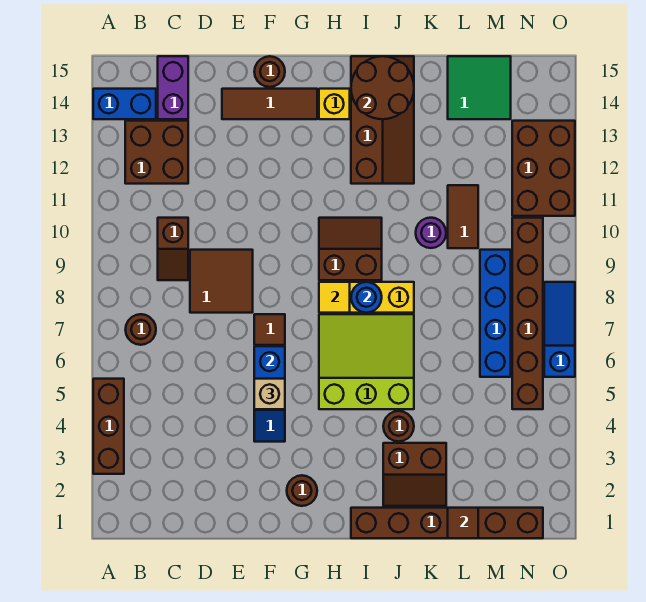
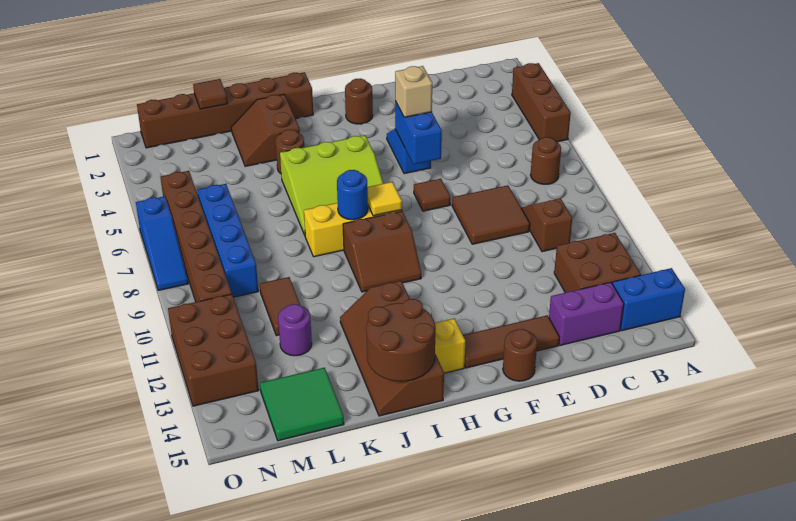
purple brick C14:C15 level 1 -> purple brick C14:D14 level 1
brown slope J2:K3 level 1 top 3 -> brown slope J2:K3 level 1 top J
purple round brick K10 level 1 -> purple round brick L12 level 1

